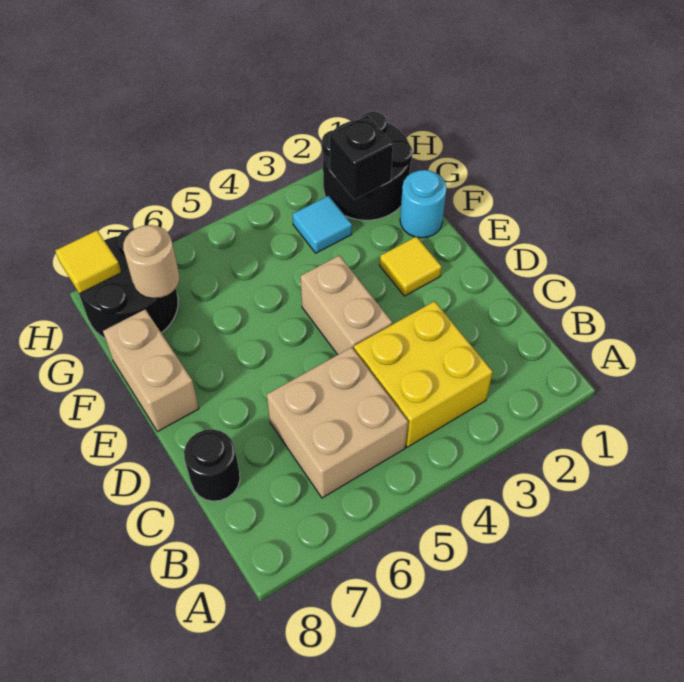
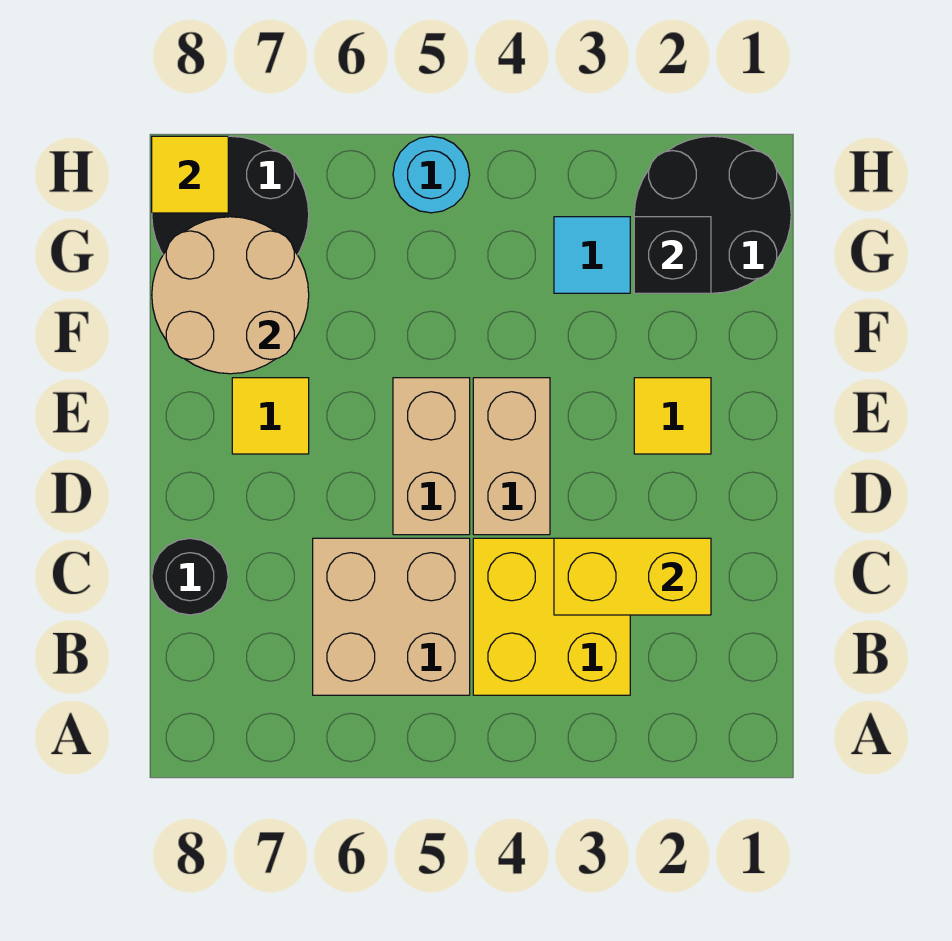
none -> yellow brick C2:C3 level 2
none -> yellow tile E7 level 1
tan brick E8:F8 level 1 -> tan brick D5:E5 level 1
cyan round brick F1 level 1 -> cyan round brick H5 level 1
tan round brick G7 level 2 -> tan round brick F7:G8 level 2

